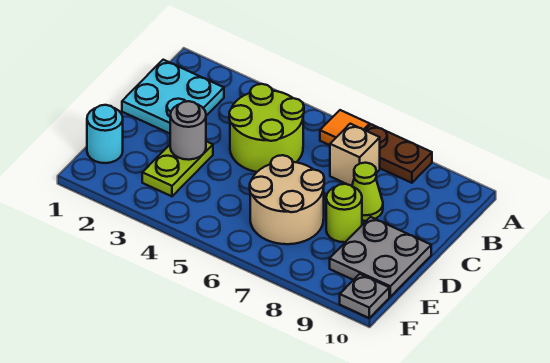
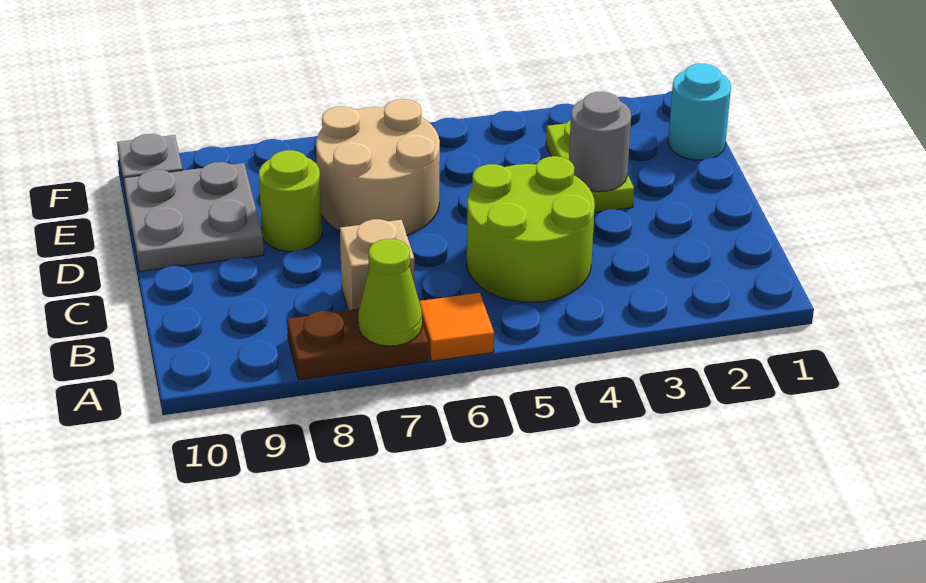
cyan plate B1:C2 level 1 -> none
lime cone C8 level 1 -> lime cone A7 level 2

